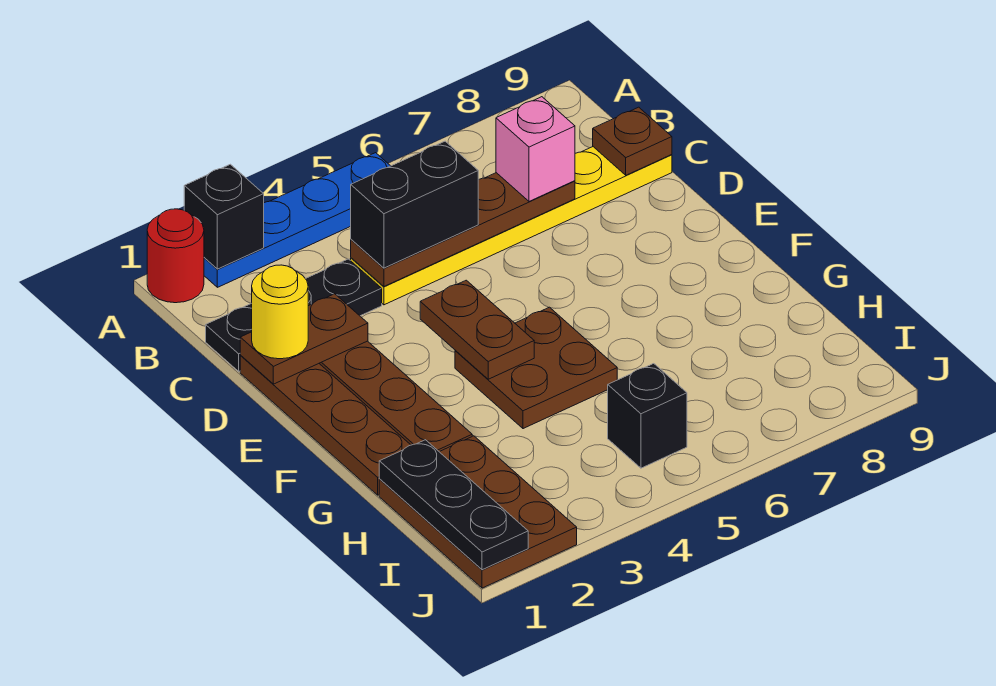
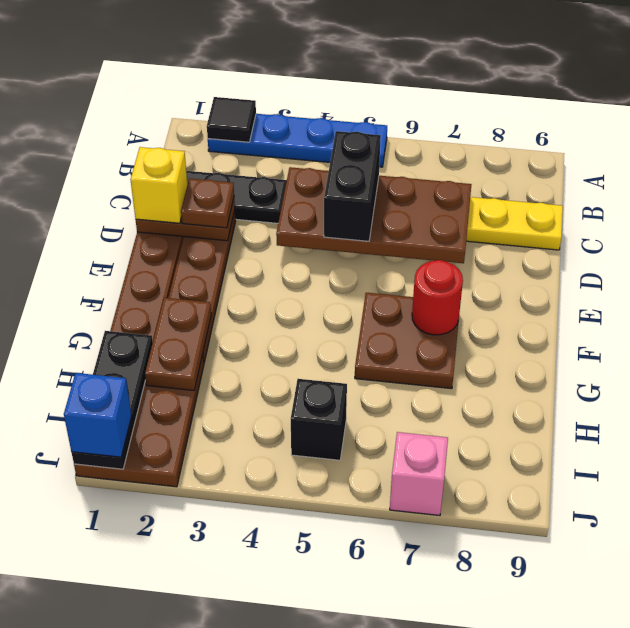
red round brick A1 level 1 -> red round brick F7 level 2
black brick A2 level 2 -> black tile A2 level 2
brown plate C4:C7 level 2 -> brown plate C4:D7 level 2
black brick C4:C5 level 3 -> black brick C5:D5 level 3
pink brick C7 level 3 -> pink brick J7 level 1
brown plate C9 level 2 -> brown plate D2 level 3
yellow round brick D1 level 3 -> yellow brick D1 level 3
brown plate E4:F4 level 2 -> brown plate G2:H2 level 2
brown plate F4:G5 level 1 -> brown plate F6:G7 level 1
none -> blue brick J1 level 3

